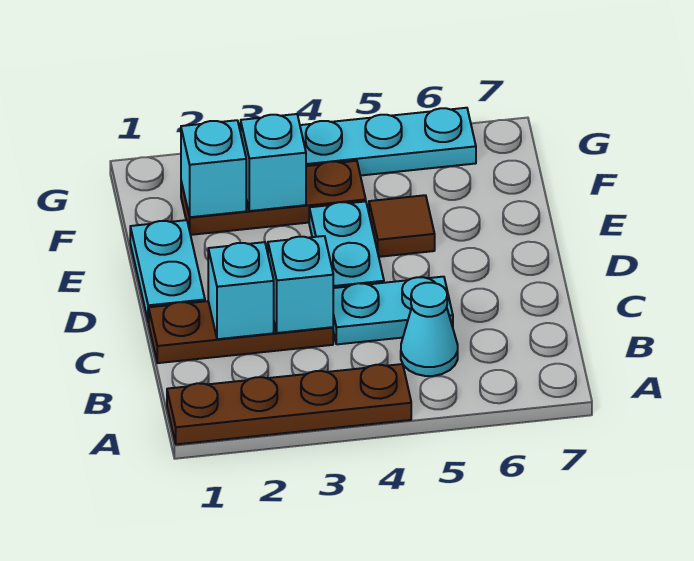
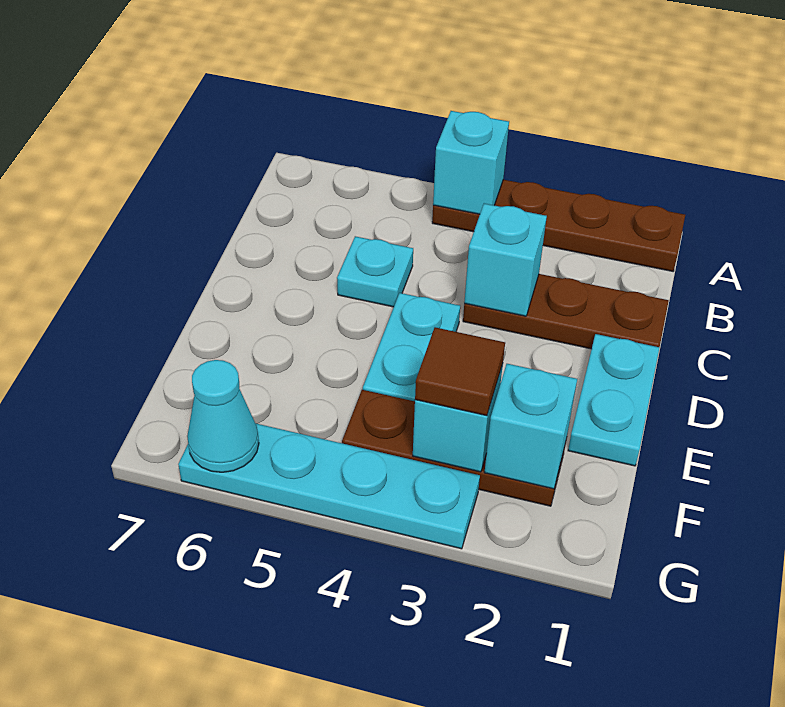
cyan cone B5 level 1 -> cyan cone G6 level 2
cyan brick C2 level 2 -> cyan brick A4 level 2
cyan plate C4:C5 level 1 -> cyan plate C5 level 1
brown tile E5 level 1 -> brown tile F3 level 3

